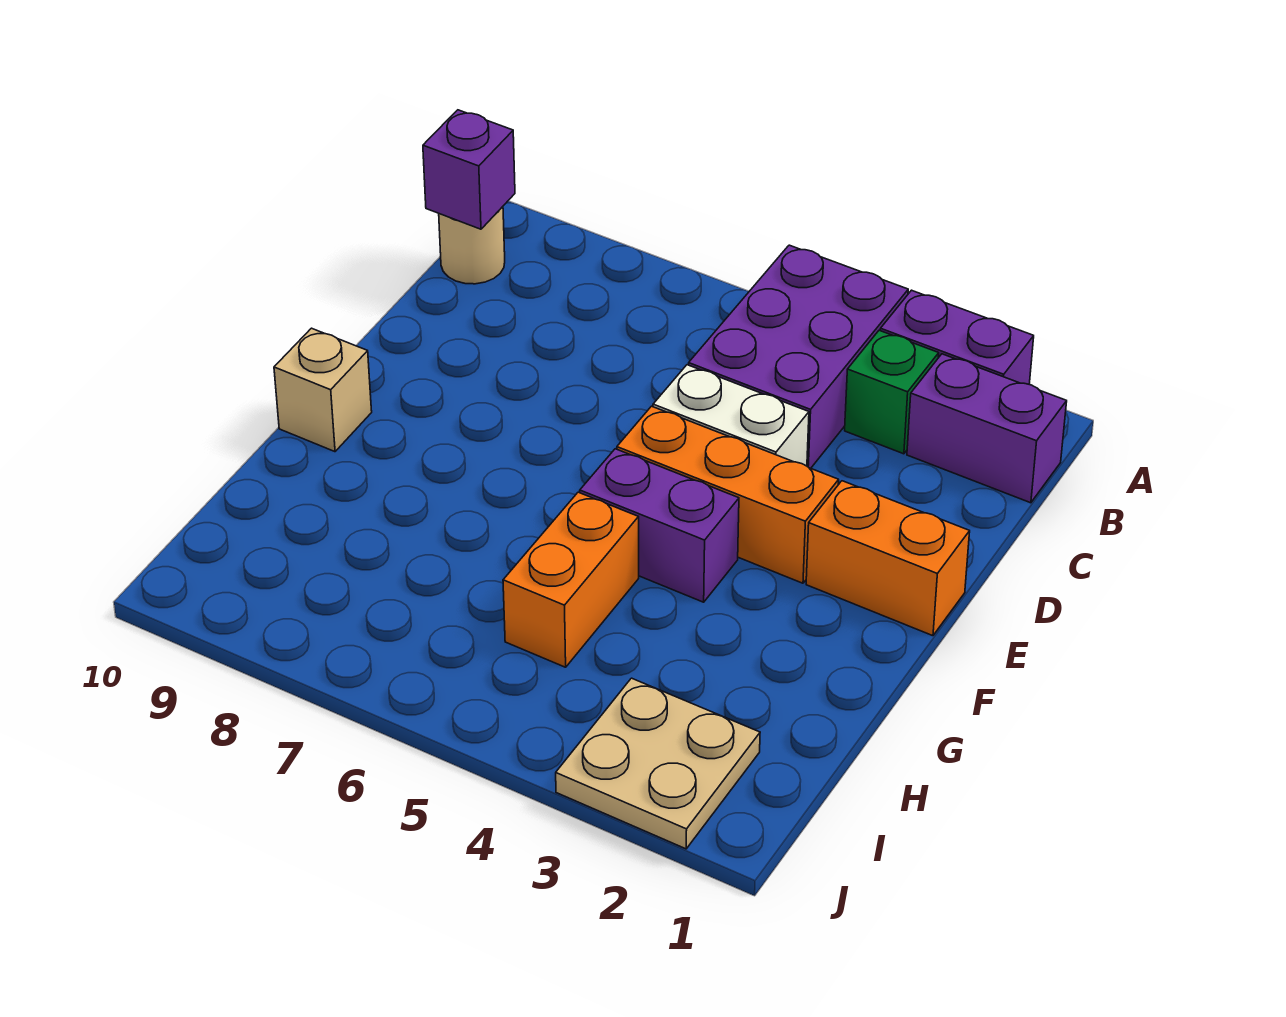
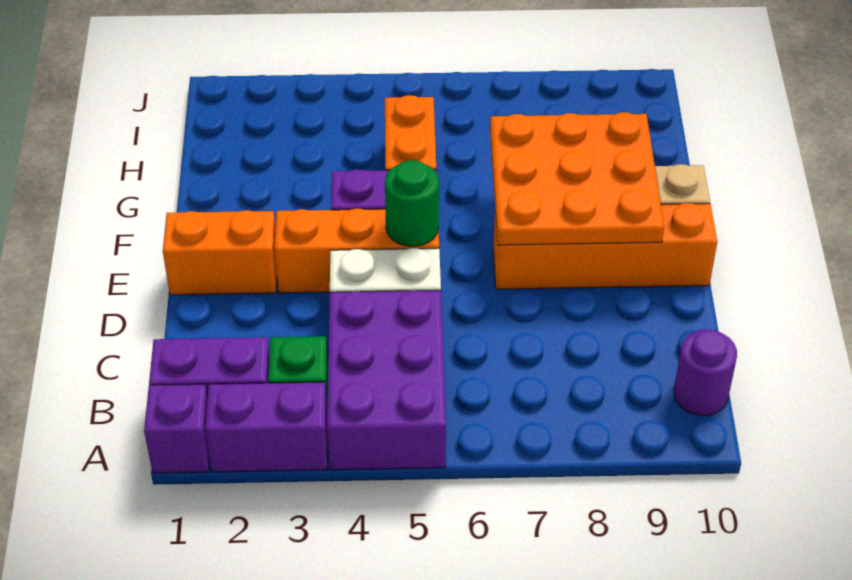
tan round brick B10 level 1 -> purple round brick B10 level 1
purple brick B10 level 2 -> purple brick A1 level 1
none -> green round brick E5 level 2
none -> orange brick E7:E10 level 1
none -> orange plate E7:G9 level 2
tan plate I2:J3 level 1 -> none

